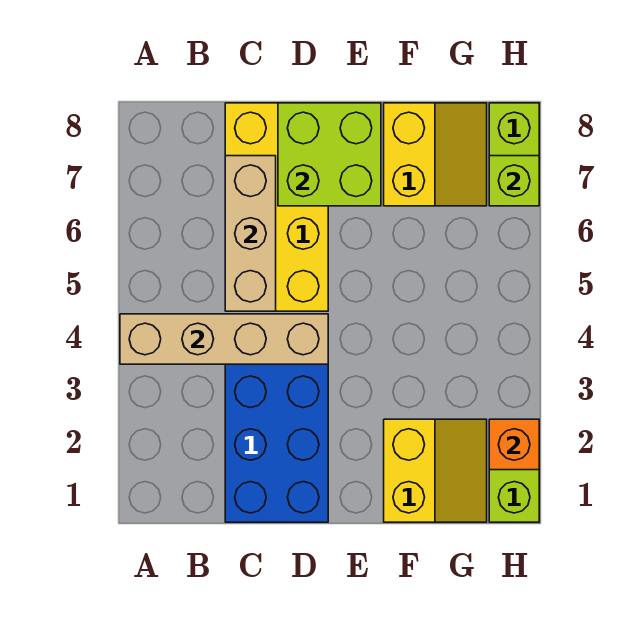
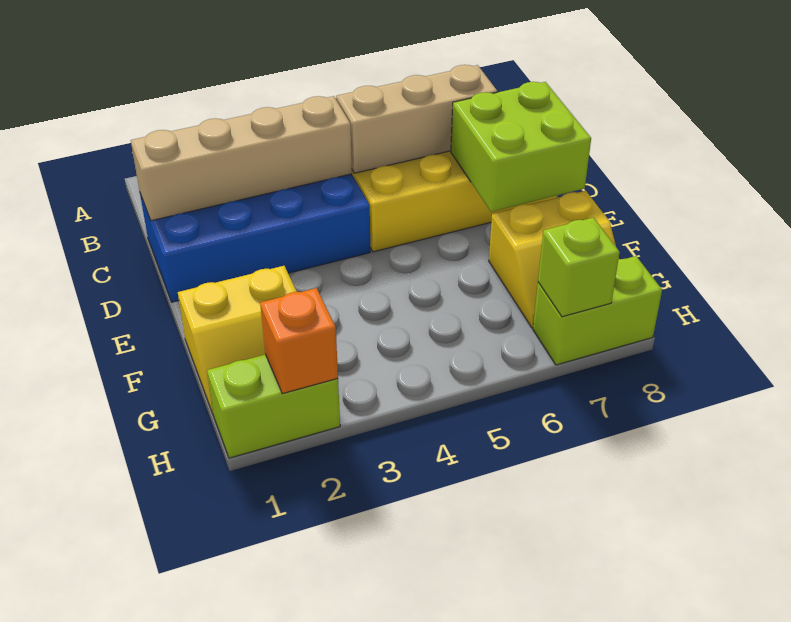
tan brick A4:D4 level 2 -> tan brick C1:C4 level 2

